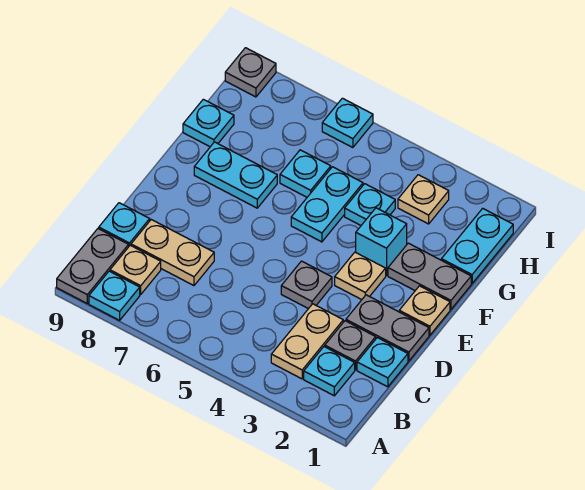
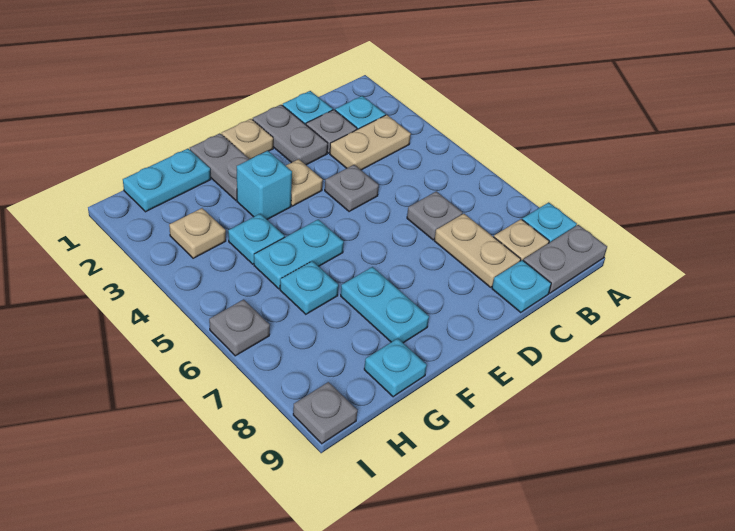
none -> grey plate C6 level 1
cyan plate I6 level 1 -> grey plate I6 level 1

